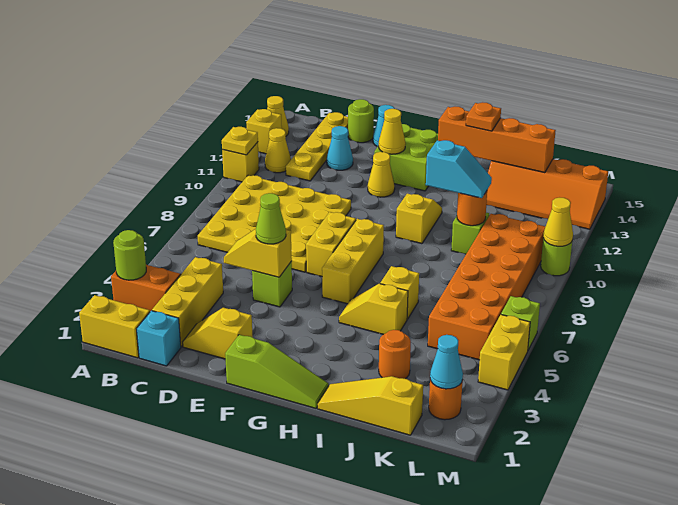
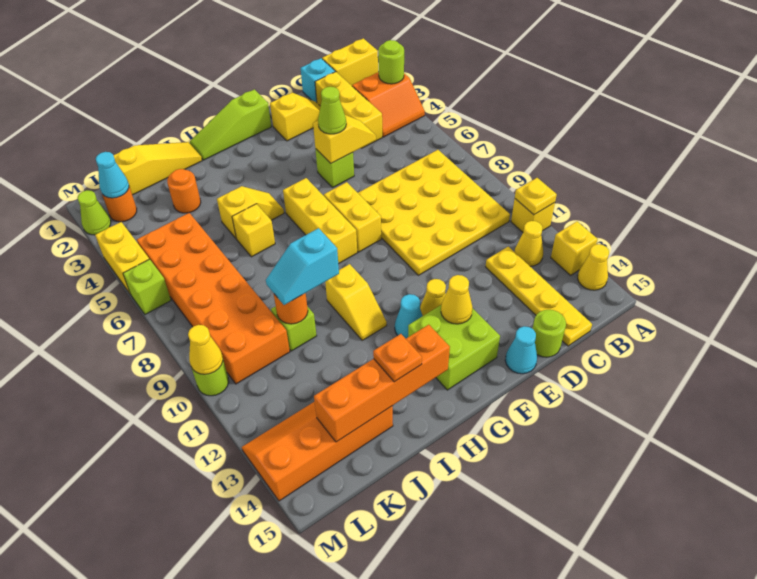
cyan cone D13 level 1 -> cyan cone G12 level 1
none -> lime cone M2 level 1

